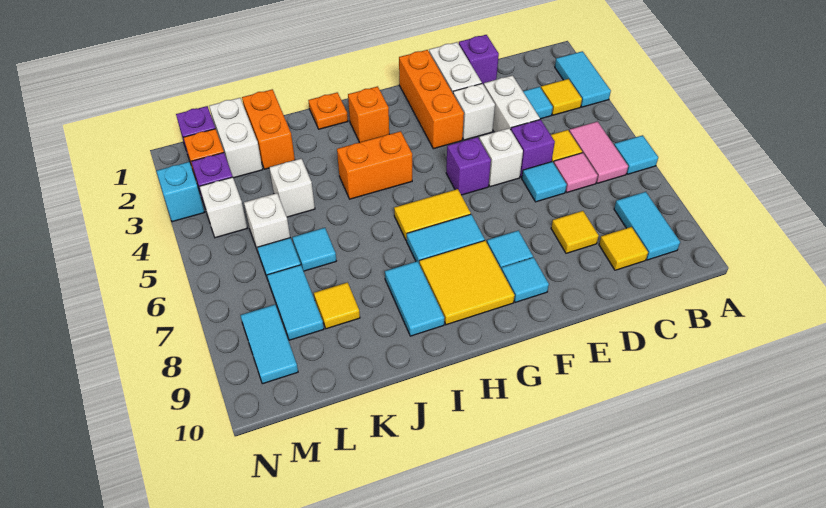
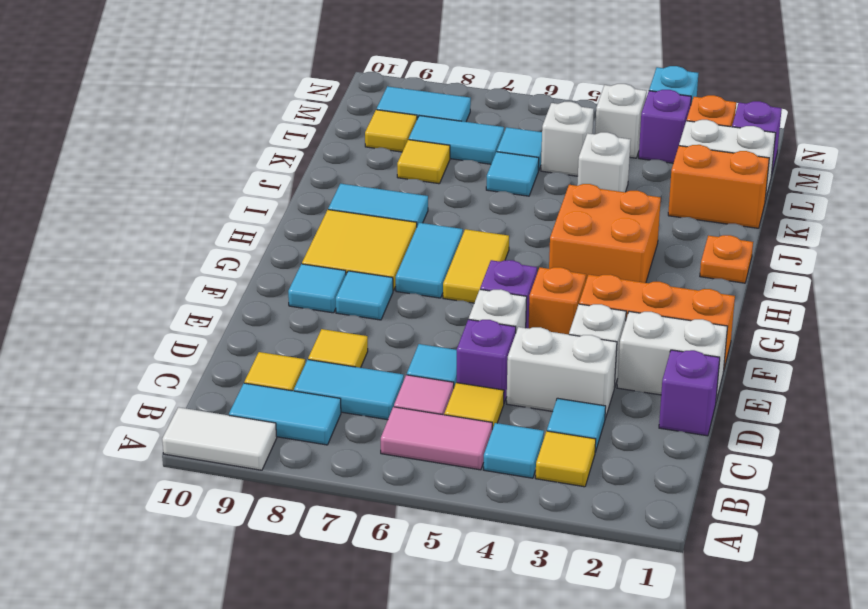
cyan tile A2:A3 level 1 -> cyan tile C7:C8 level 1
cyan tile A6 level 1 -> cyan tile B4 level 1
none -> white tile A9:A10 level 1
orange brick H2 level 1 -> orange brick F4 level 1
orange brick H4:I4 level 1 -> orange brick H3:I4 level 1
none -> yellow tile L9 level 1

